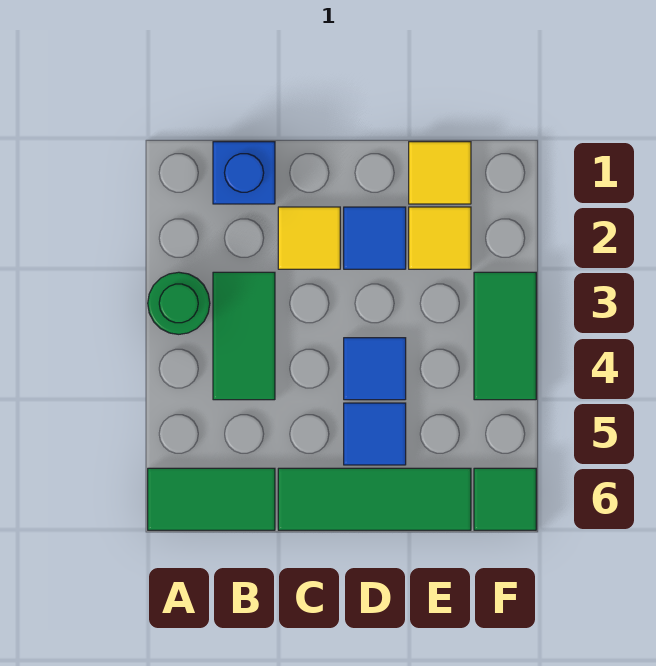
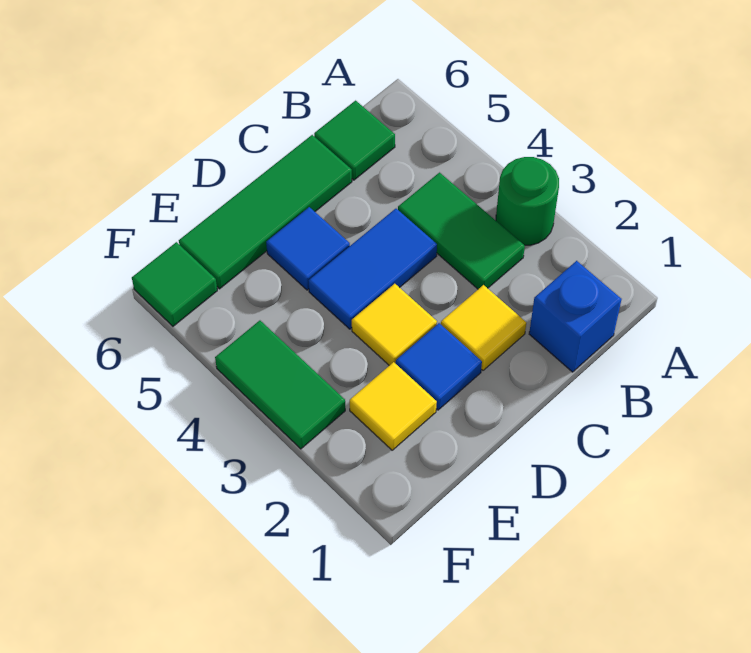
green tile A6:B6 level 1 -> green tile B6 level 1
blue tile D4 level 1 -> blue tile C4:D4 level 1
yellow tile E1 level 1 -> yellow tile D3 level 1

